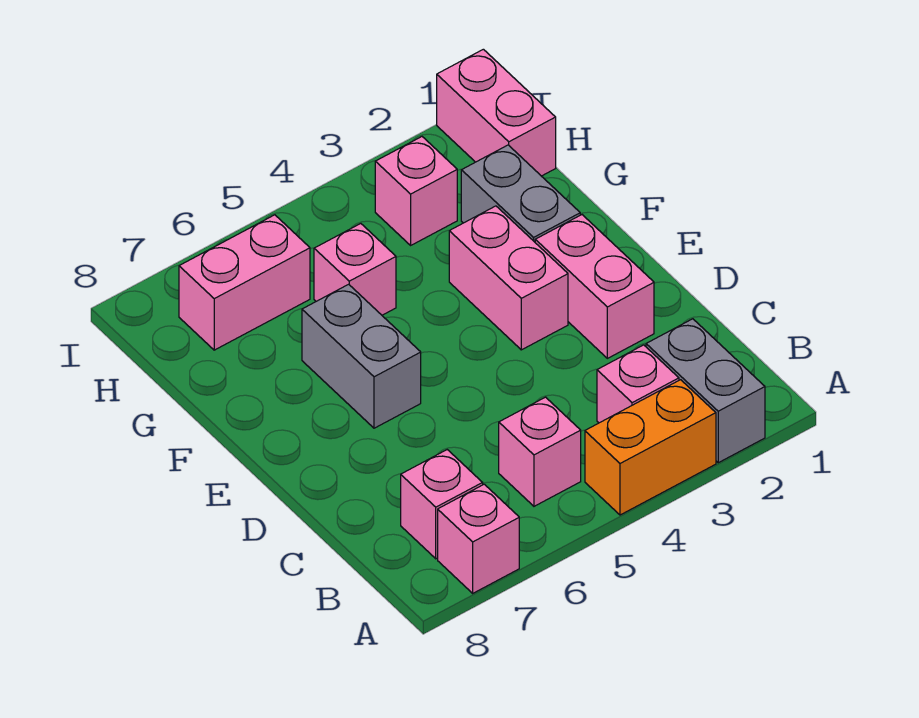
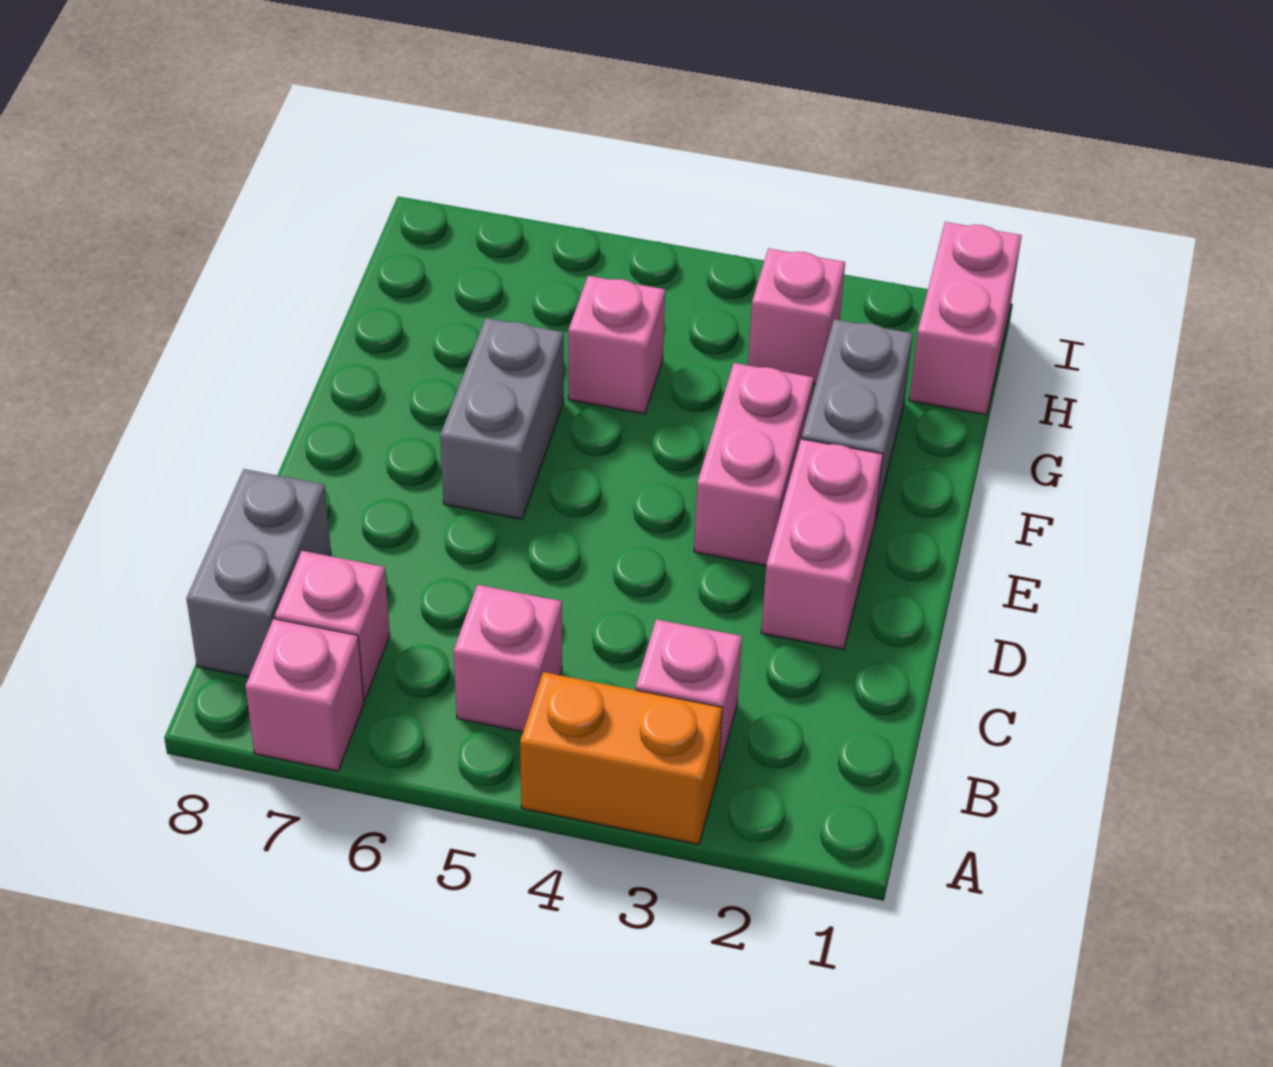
grey brick A2:B2 level 1 -> grey brick B8:C8 level 1
pink brick H6:H7 level 1 -> none

